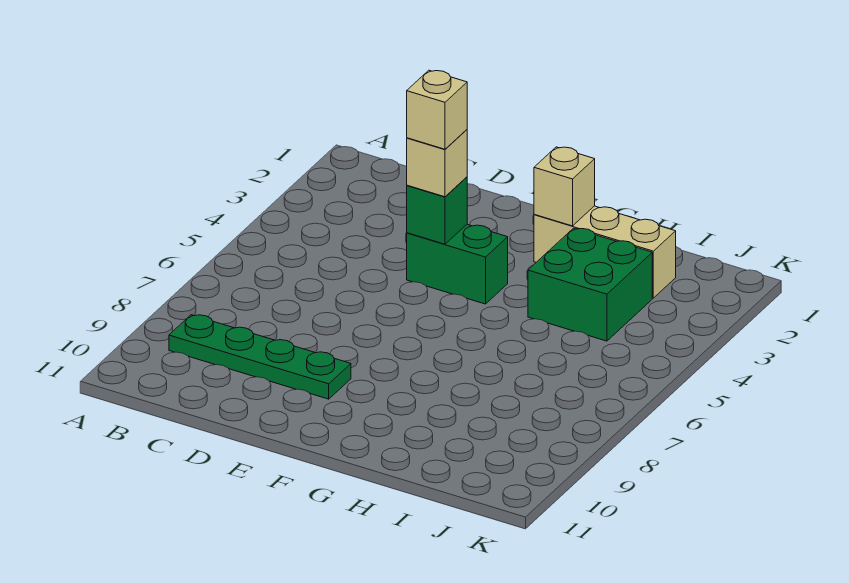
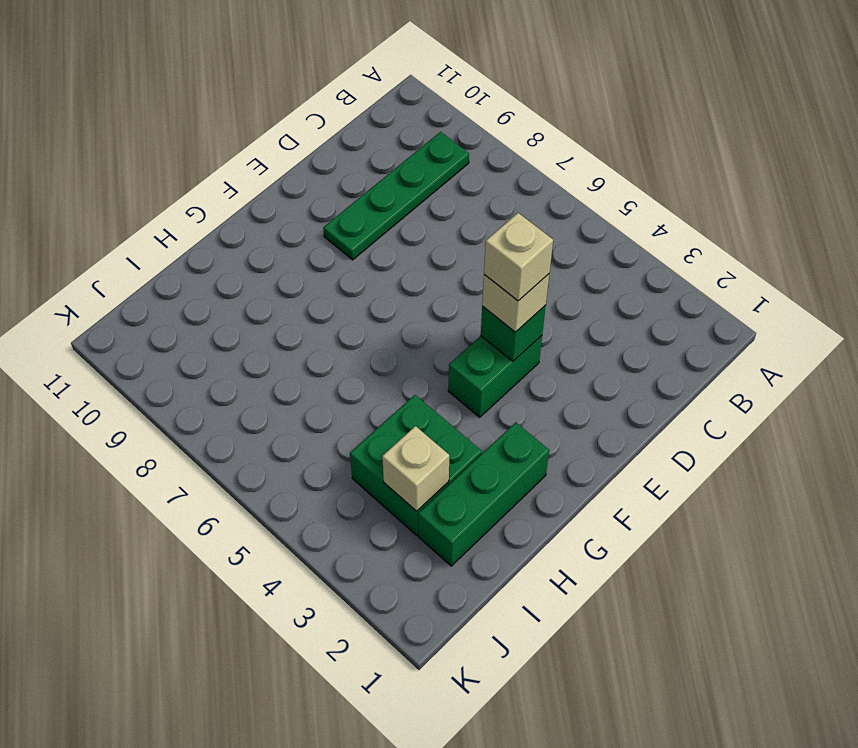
tan brick G2:I2 level 1 -> green brick G2:I2 level 1
tan brick G2 level 2 -> tan brick I3 level 2

